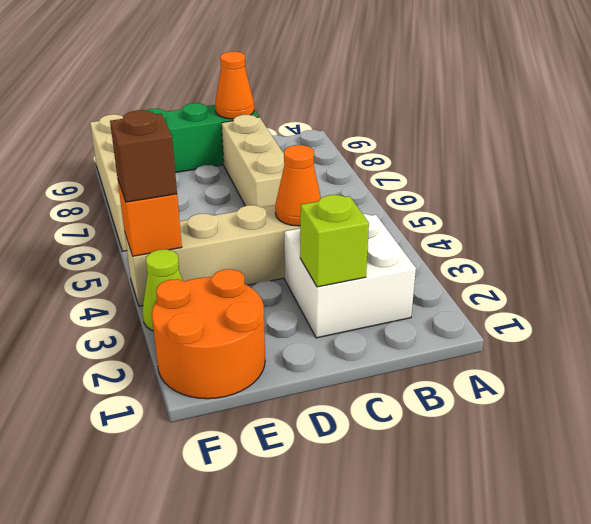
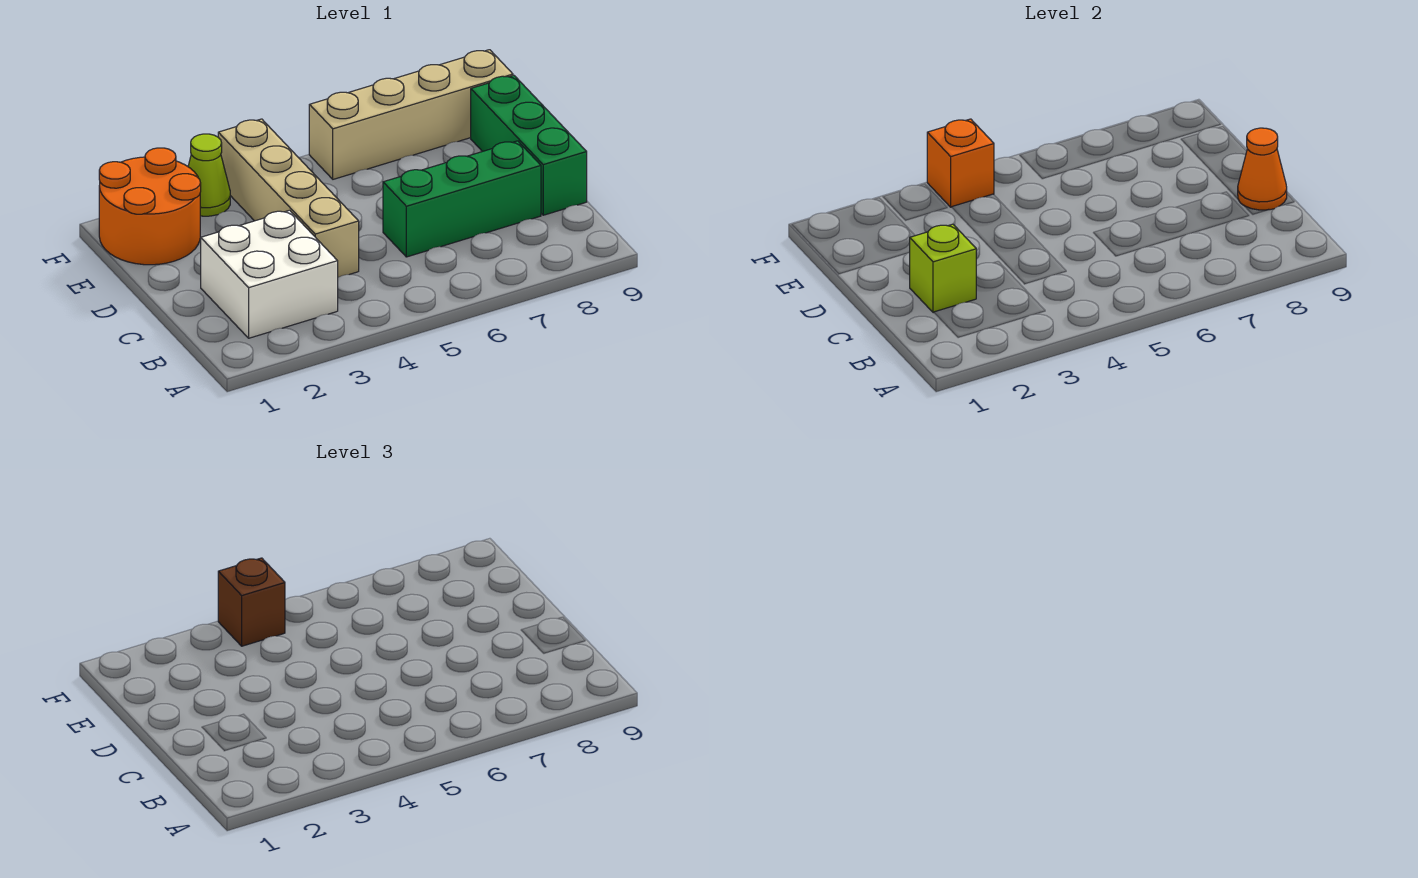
orange cone C4 level 2 -> none
tan brick C6:C8 level 1 -> green brick C6:C8 level 1

